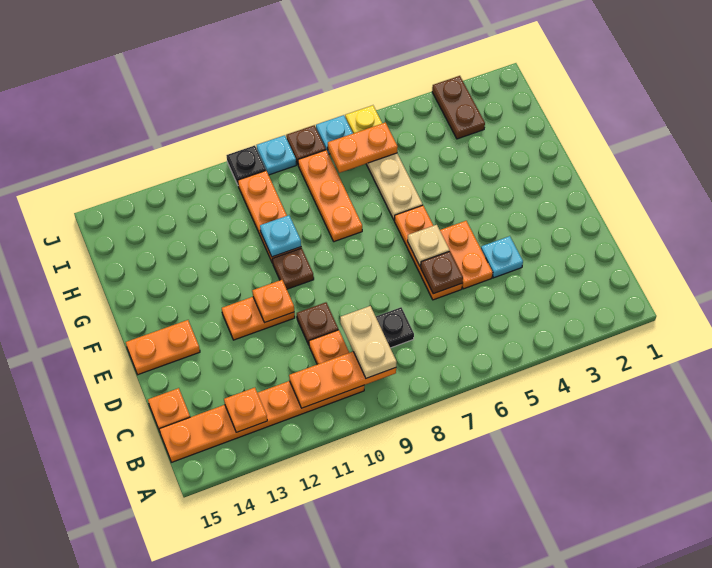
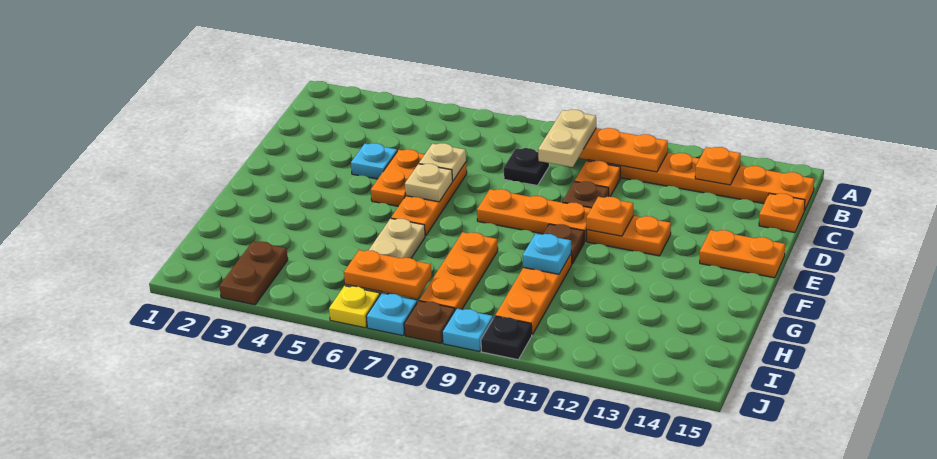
brown plate D6 level 2 -> tan plate D6 level 2
none -> orange plate E8:E10 level 1

